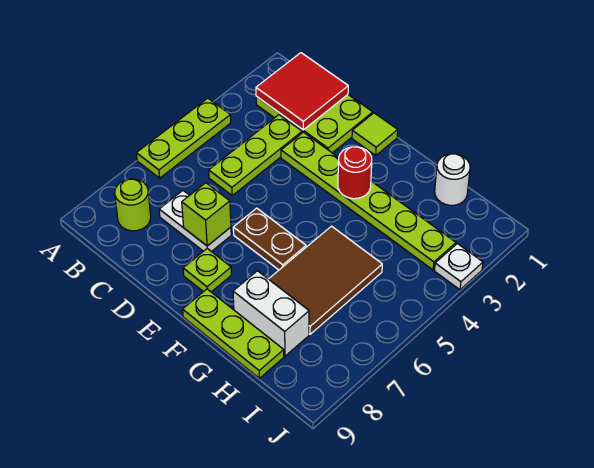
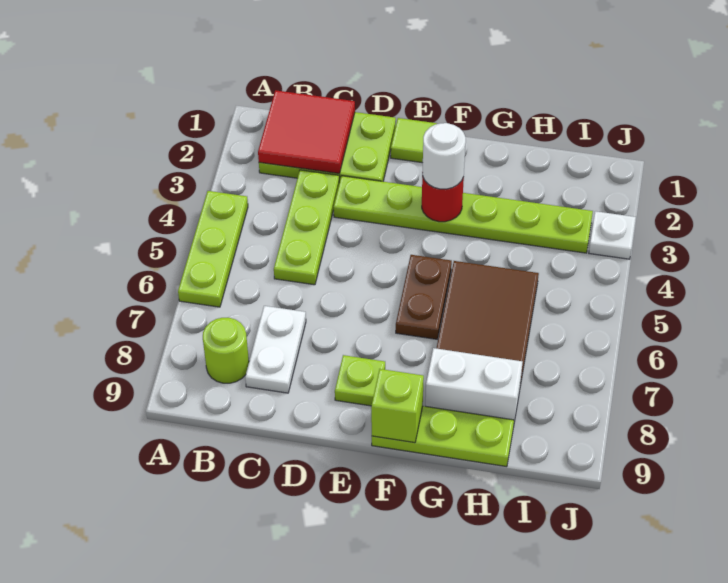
white plate C7:D7 level 1 -> white plate C7:C8 level 1
lime brick D7 level 2 -> lime brick F9 level 2
brown plate E6:F6 level 1 -> brown plate F5:F6 level 1
white round brick H1 level 1 -> white round brick F3 level 3

